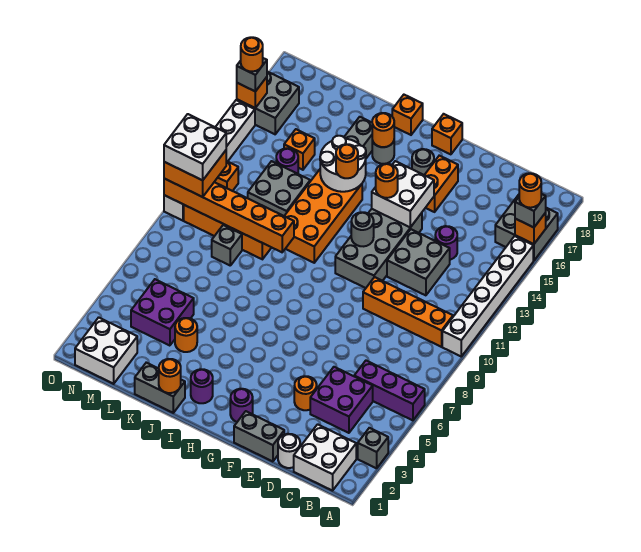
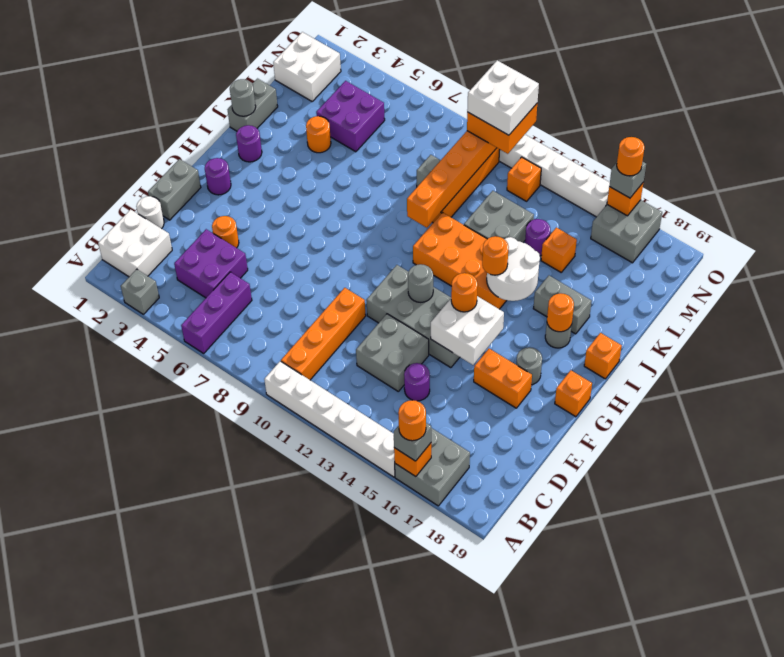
orange round brick J1 level 2 -> grey round brick J1 level 2

